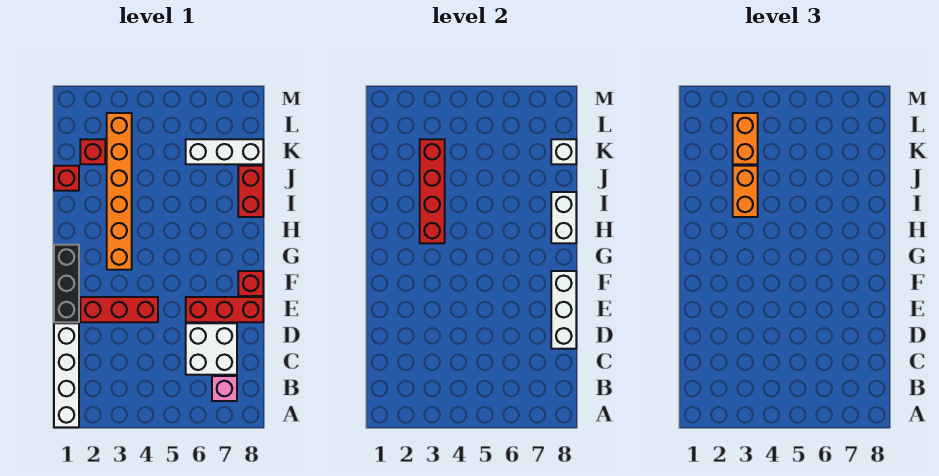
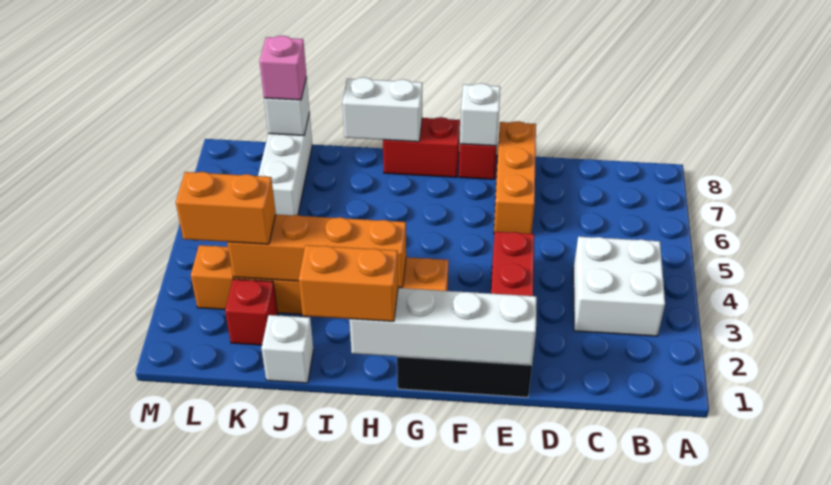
white brick A1:D1 level 1 -> white brick E1:H1 level 2
pink brick B7 level 1 -> pink brick K8 level 3
white brick C6:D7 level 1 -> white brick B3:C4 level 1
white brick D8:F8 level 2 -> white brick F8 level 2
red brick E6:E8 level 1 -> orange brick E6:E8 level 1
red brick H3:K3 level 2 -> orange brick H3:K3 level 2
orange brick I3:J3 level 3 -> orange brick H1:I1 level 3
red brick I8:J8 level 1 -> red brick G8:H8 level 1
red brick J1 level 1 -> white brick J1 level 1

